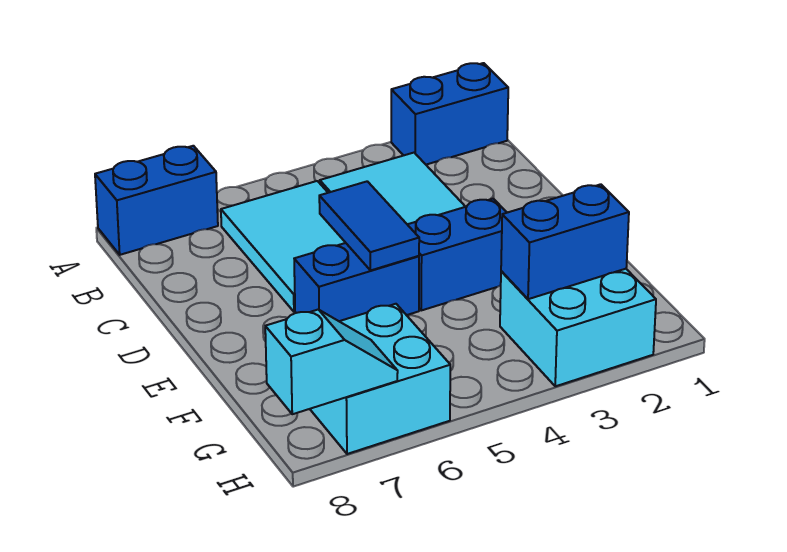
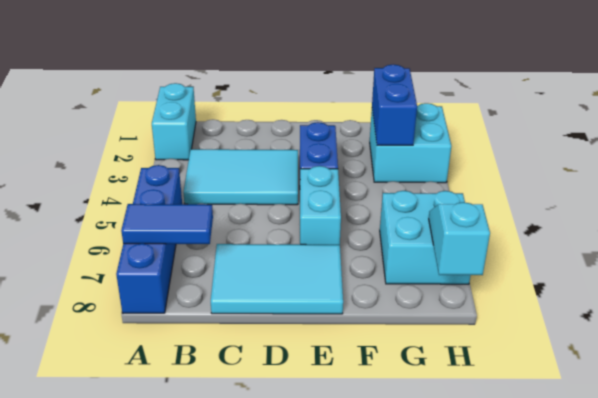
blue brick A1:A2 level 1 -> cyan brick A1:A2 level 1
blue brick A7:A8 level 1 -> blue brick A5:A8 level 1
cyan tile B5:D6 level 1 -> cyan tile C7:E8 level 1
blue tile D5:E5 level 2 -> blue tile A7:B7 level 2
blue brick E5:E6 level 1 -> cyan brick E5:E6 level 1

